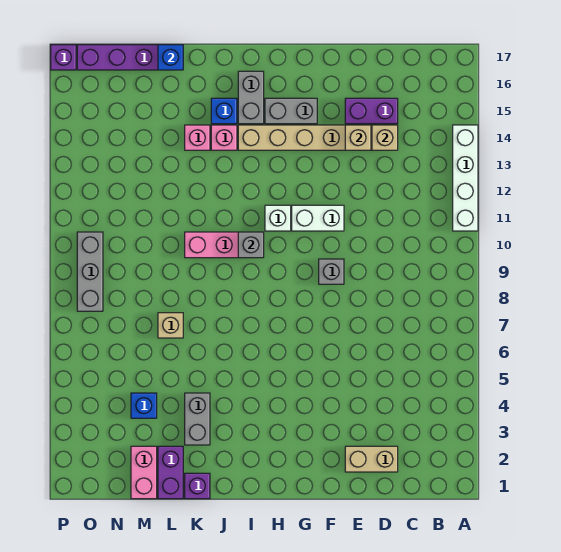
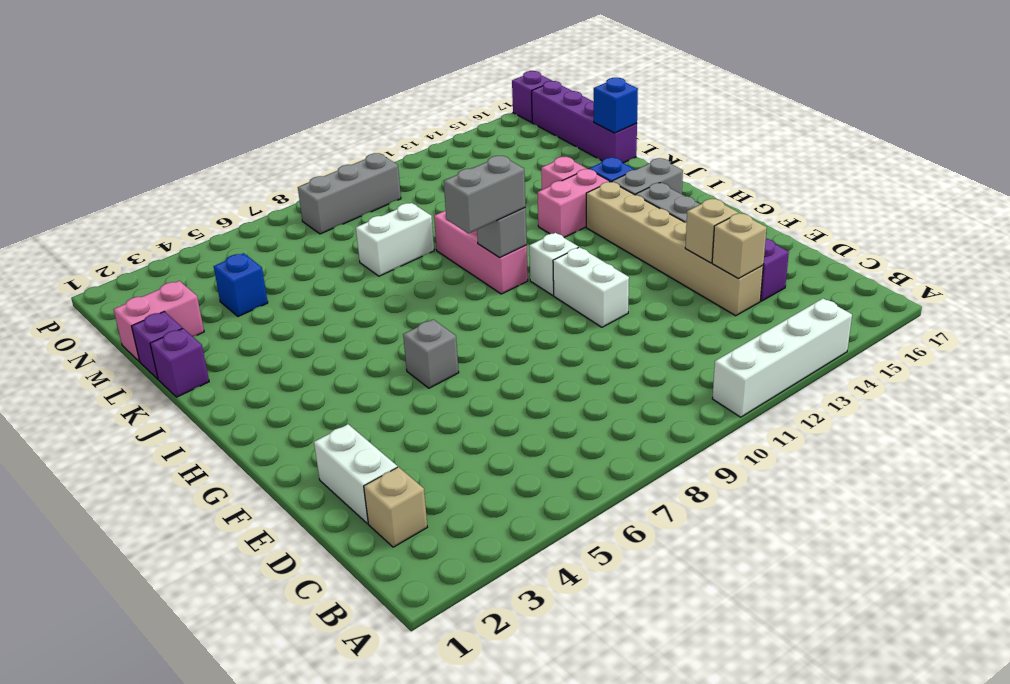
tan brick D2:E2 level 1 -> white brick D2:E2 level 1
grey brick F9 level 1 -> grey brick G6 level 1
pink brick J14 level 1 -> pink brick J13:J14 level 1
grey brick K3:K4 level 1 -> grey brick I9:I10 level 3
purple brick L1:L2 level 1 -> purple brick L1 level 1
tan brick L7 level 1 -> tan brick C2 level 1
none -> white brick L8:L9 level 1

